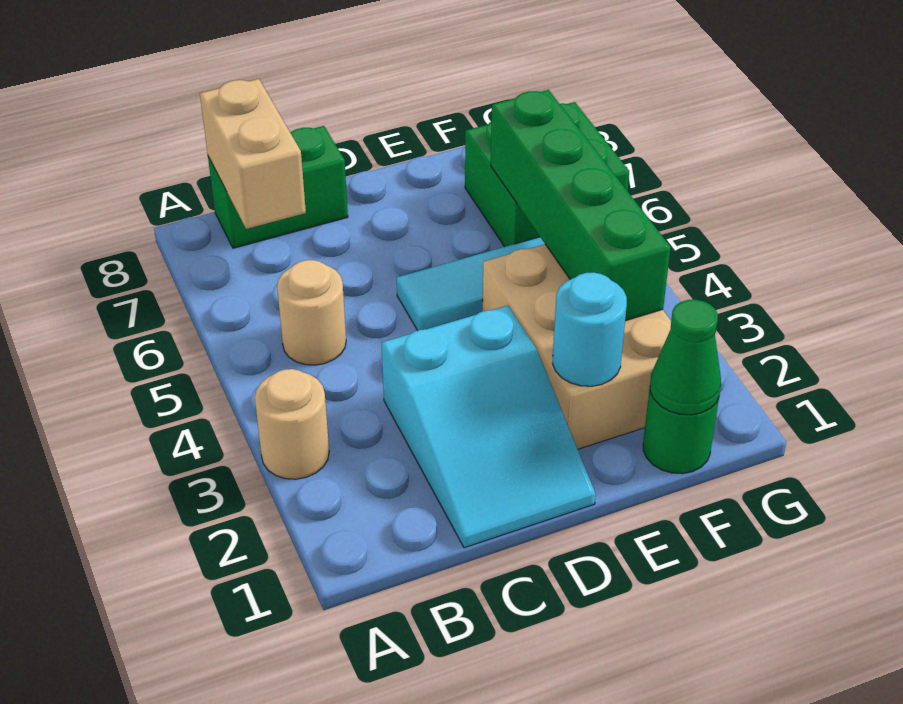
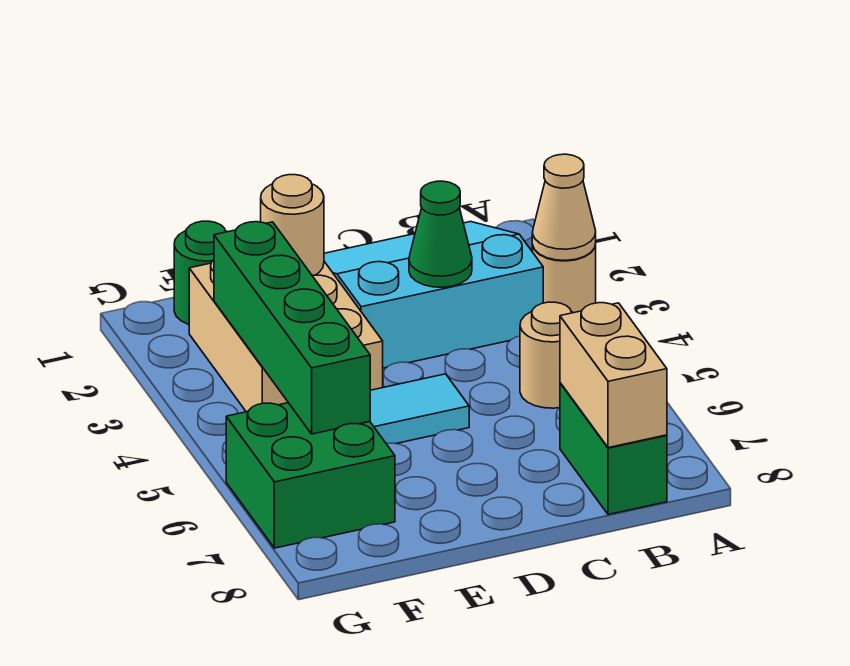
none -> tan cone A3 level 2
green brick B8:C8 level 1 -> green brick B7:B8 level 1
cyan slope C1:D3 level 1 top 3 -> cyan slope B1:D3 level 1 top 3
cyan round brick E2 level 2 -> tan round brick E2 level 2
green cone F1 level 2 -> green cone C3 level 2

